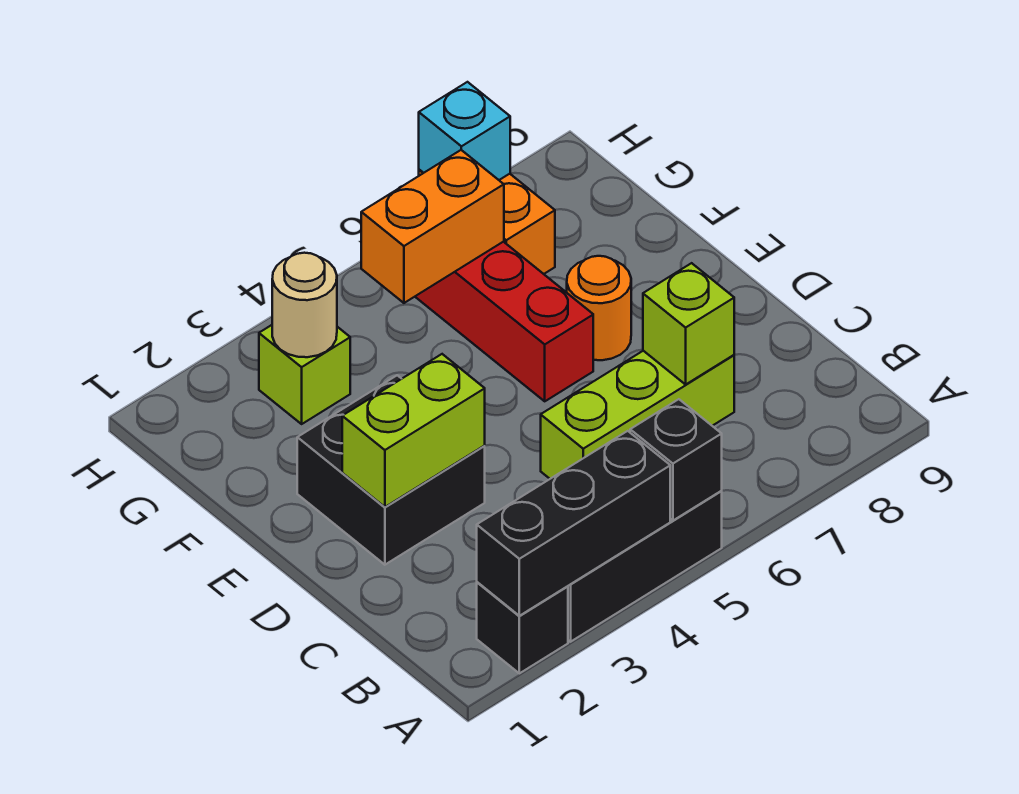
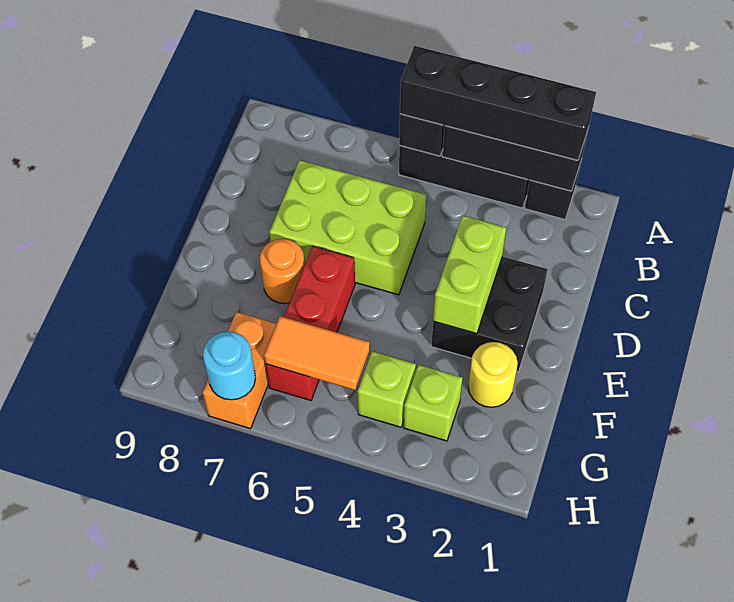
none -> black brick A2:A5 level 3
lime brick C5:C7 level 1 -> lime brick C5:D7 level 1
lime brick C7 level 2 -> lime brick G4 level 1
lime brick D2:D3 level 2 -> lime brick D3:E3 level 2
none -> yellow round brick F2 level 1
tan round brick G3 level 2 -> none
orange brick G5:G6 level 2 -> orange tile G5:G6 level 2
cyan brick H7 level 2 -> cyan round brick H7 level 2

